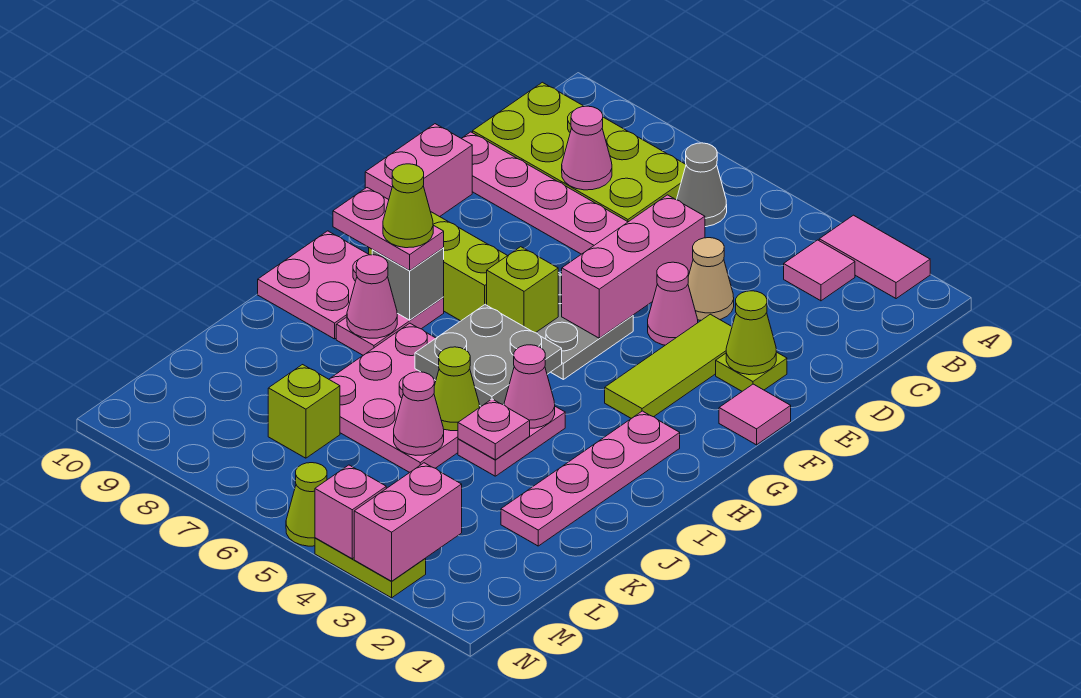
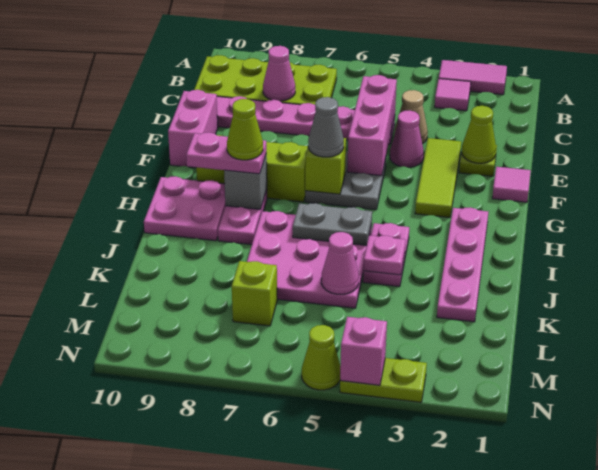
grey cone B6 level 1 -> grey cone G6 level 3
grey plate H5:I6 level 2 -> grey plate I5:I6 level 2
pink cone I4 level 2 -> none
pink cone I8 level 2 -> none
lime cone J5 level 2 -> none
pink brick M3:N3 level 2 -> none

